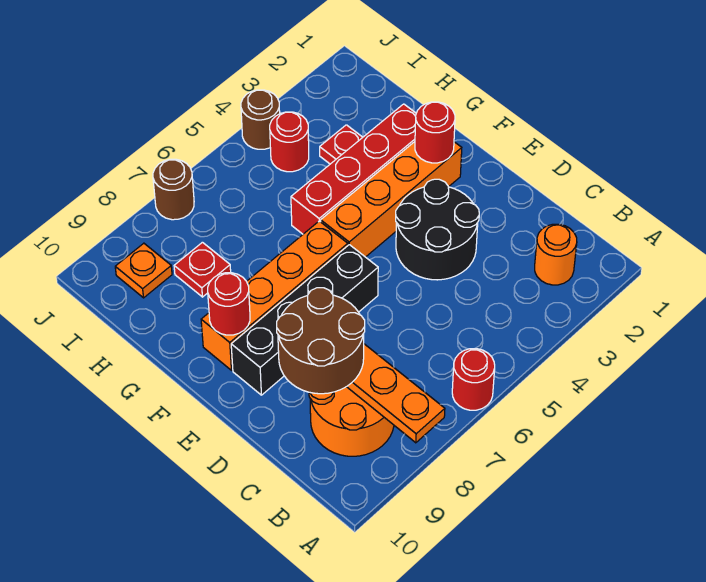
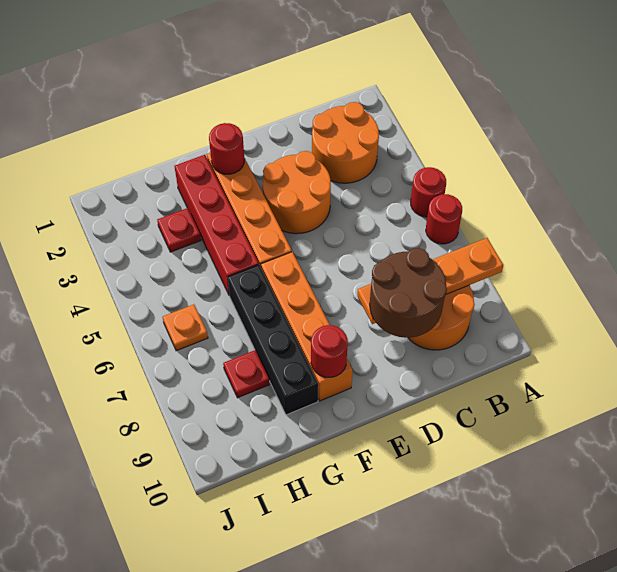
orange round brick B2 level 1 -> orange round brick B2:C3 level 1
black round brick D3:E4 level 1 -> orange round brick D3:E4 level 1
black brick E6:E9 level 1 -> black brick G6:G9 level 1
red round brick I4 level 1 -> red round brick A5 level 1
orange plate I9 level 1 -> orange plate I6 level 1
brown round brick J4 level 1 -> none
brown round brick J7 level 1 -> none

